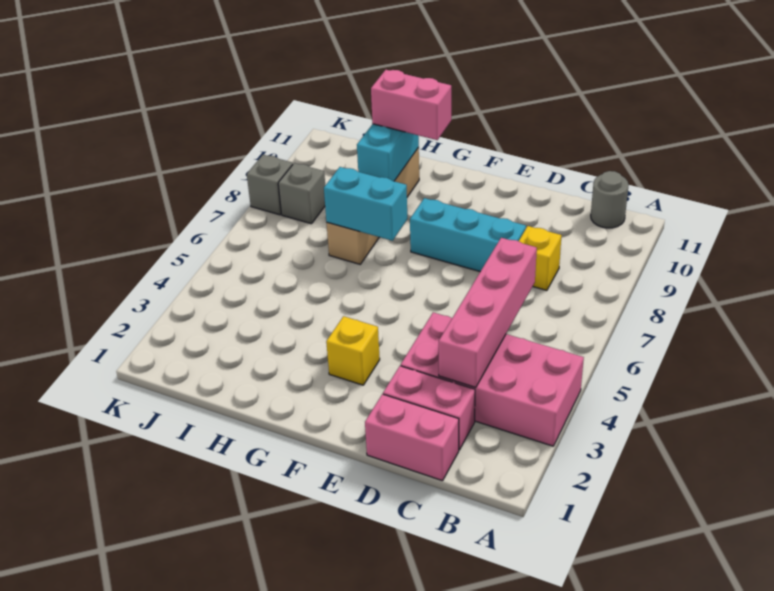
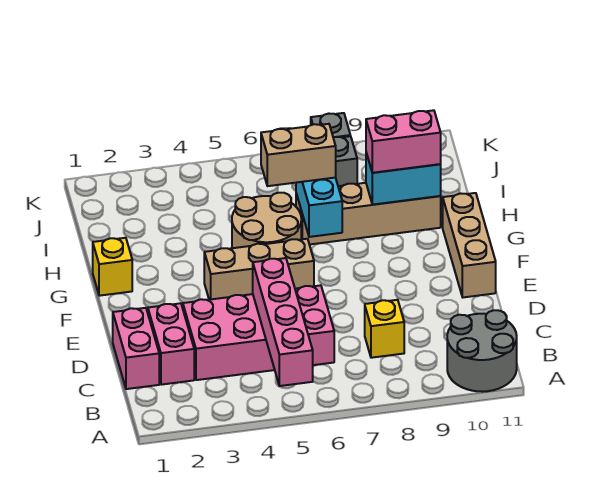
pink brick A3:D4 level 1 -> pink brick C3:D6 level 1
grey round brick B11 level 1 -> grey round brick A10:B11 level 1
pink brick C3:C6 level 2 -> pink brick A5:D5 level 2
cyan brick D8:F8 level 1 -> none
none -> tan brick E11:G11 level 1
yellow brick F3 level 1 -> yellow brick G1 level 1
none -> tan brick F4:F6 level 1
none -> tan round brick G5:H6 level 1
pink brick G10:H10 level 3 -> pink brick H9:H10 level 3
none -> tan brick H6:H7 level 3

